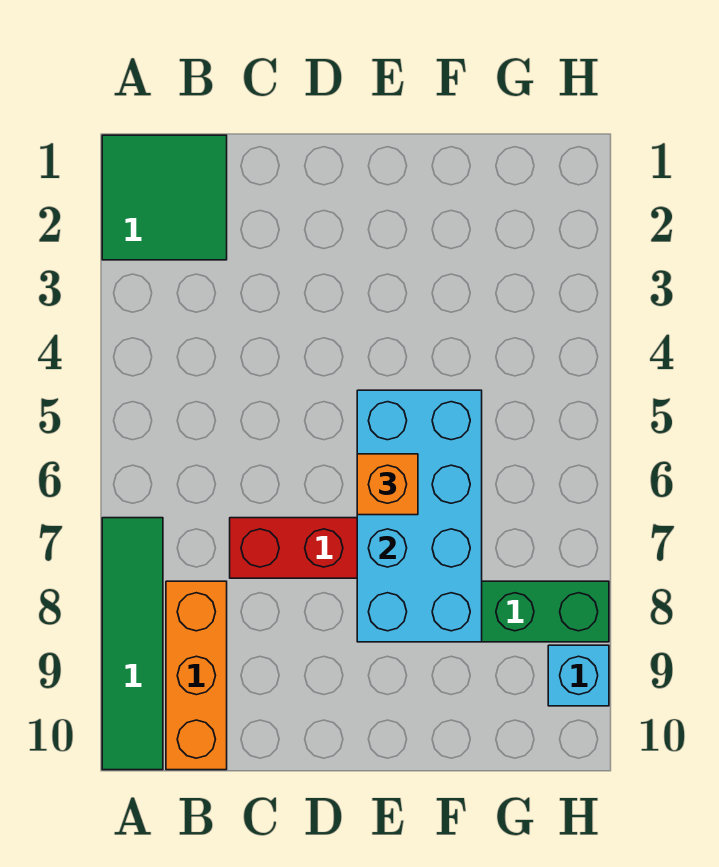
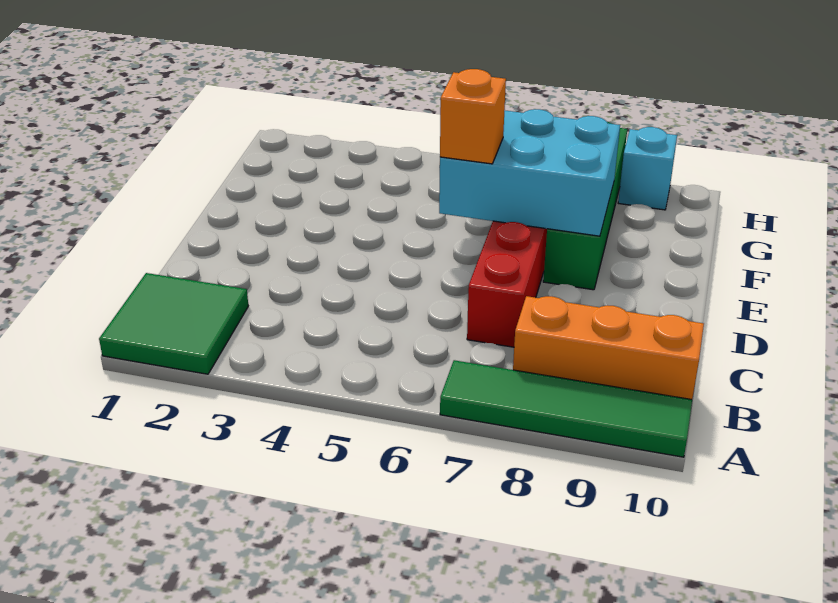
cyan brick E5:F8 level 2 -> cyan brick E6:F8 level 2

